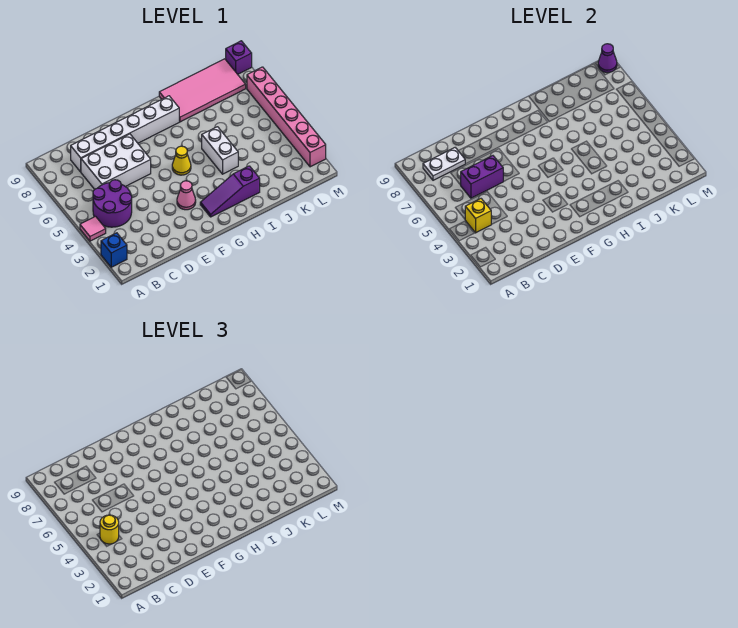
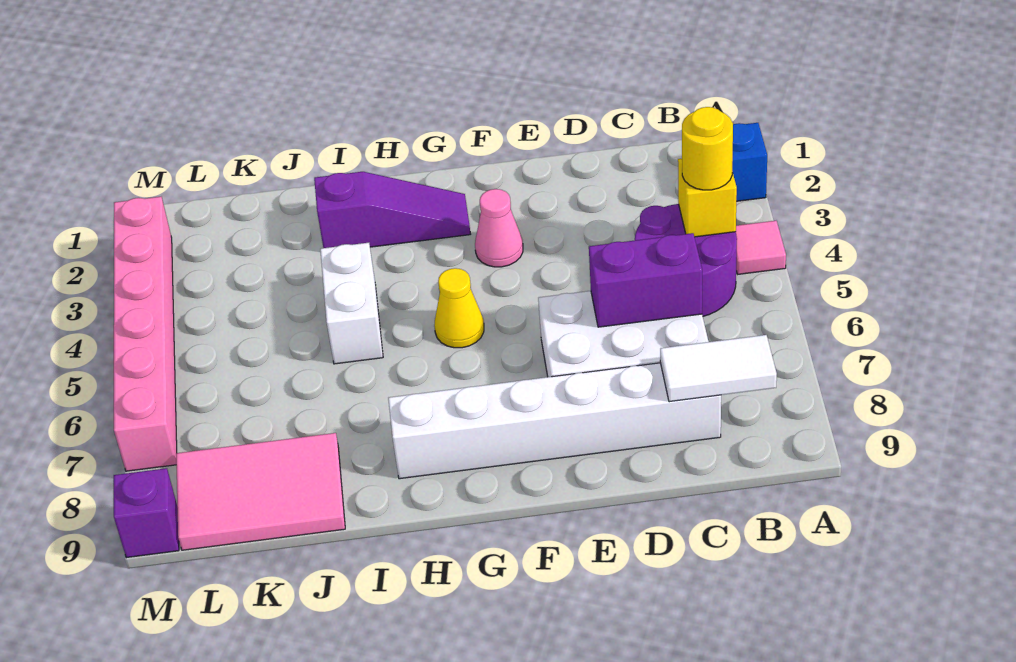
white plate B8:C8 level 2 -> white tile B8:C8 level 2
pink tile I8:L9 level 1 -> pink tile J8:L9 level 1
purple cone M9 level 2 -> none

